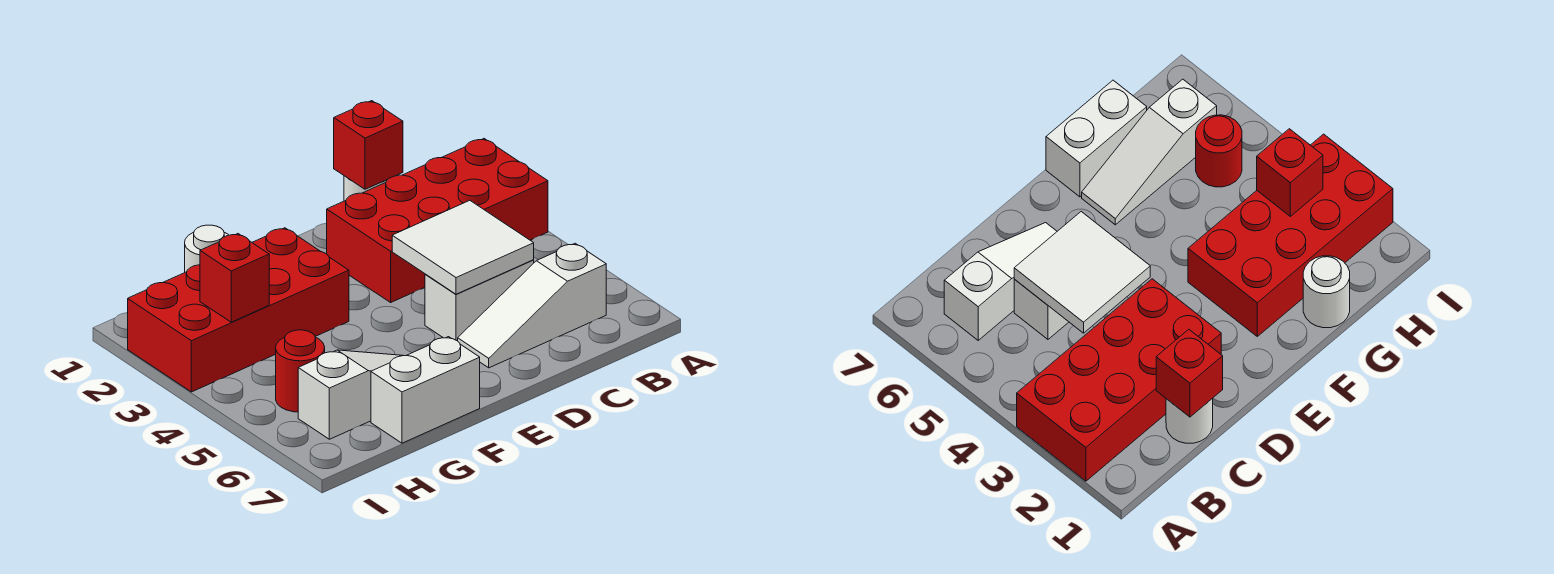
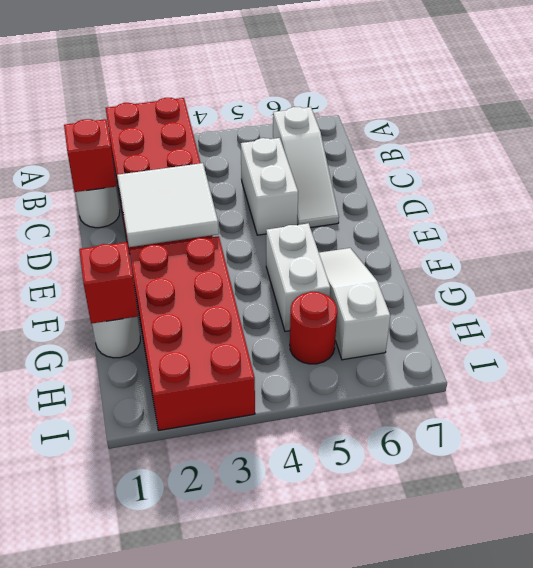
white tile C4:D5 level 2 -> white tile D2:E3 level 2
white brick F7:G7 level 1 -> white brick F5:G5 level 1
red brick H3 level 2 -> red brick G1 level 2

